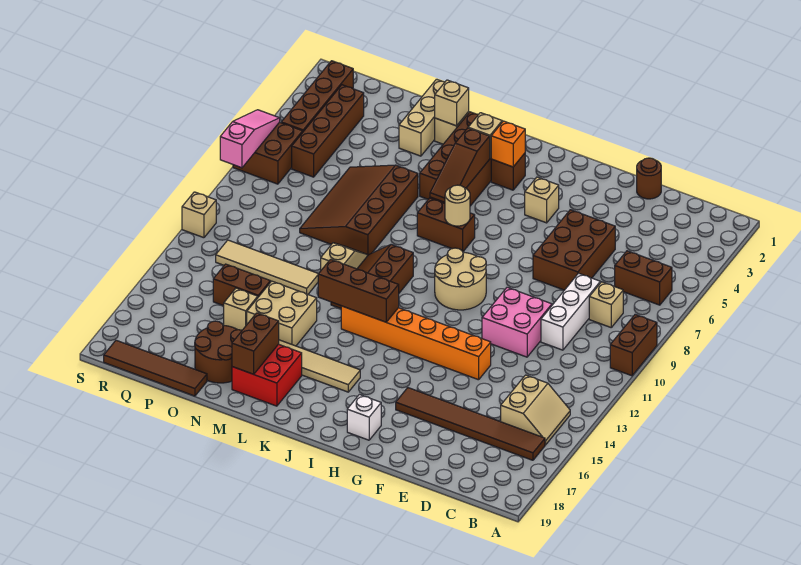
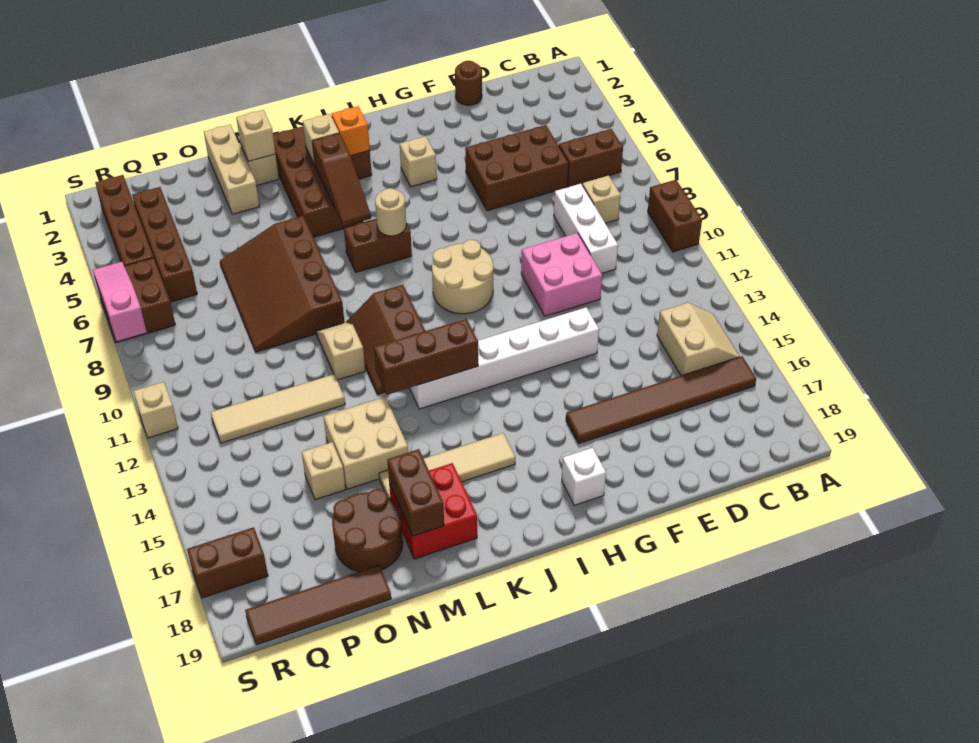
brown brick E5:F7 level 1 -> brown brick D5:F6 level 1
orange brick F13:K13 level 1 -> white brick F13:K13 level 1
brown brick O14:P14 level 1 -> brown brick R17:S17 level 1

